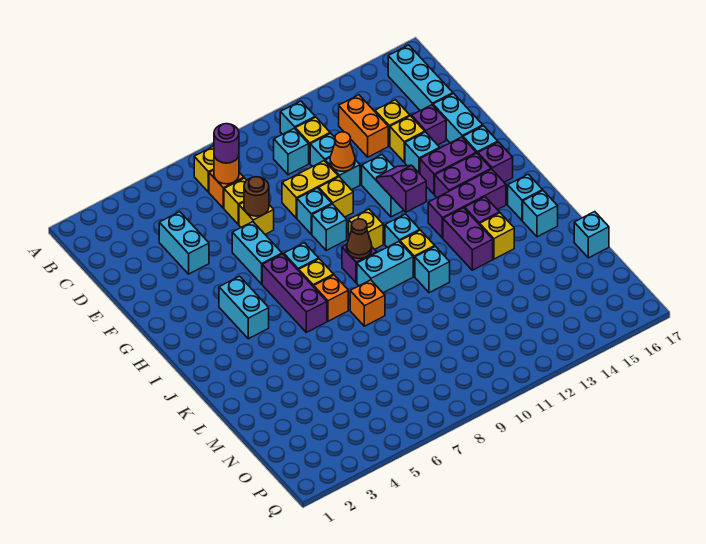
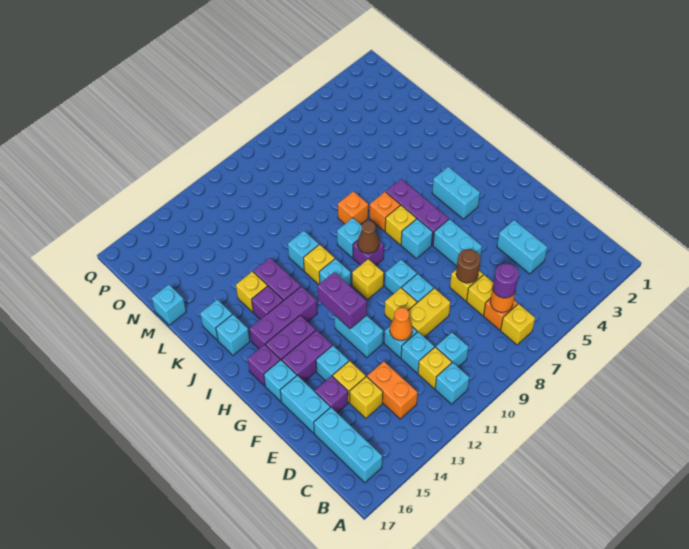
purple slope G12:H12 level 2 top H -> purple brick G12:H12 level 2
cyan brick J9:J10 level 1 -> cyan brick J9 level 1

